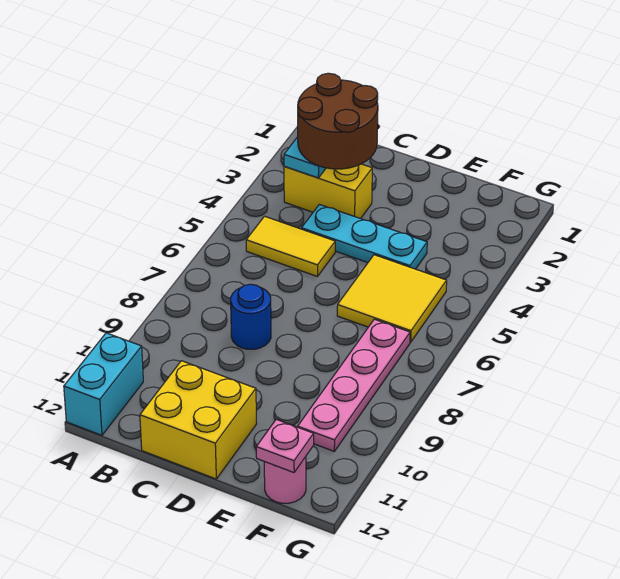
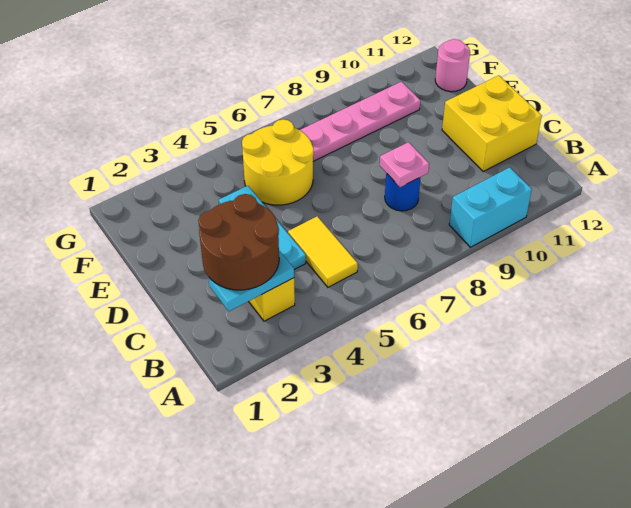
cyan brick A11:A12 level 1 -> cyan brick A9:A10 level 1
yellow tile E5:F6 level 1 -> yellow round brick E5:F6 level 1
pink plate F12 level 2 -> pink plate C8 level 2

